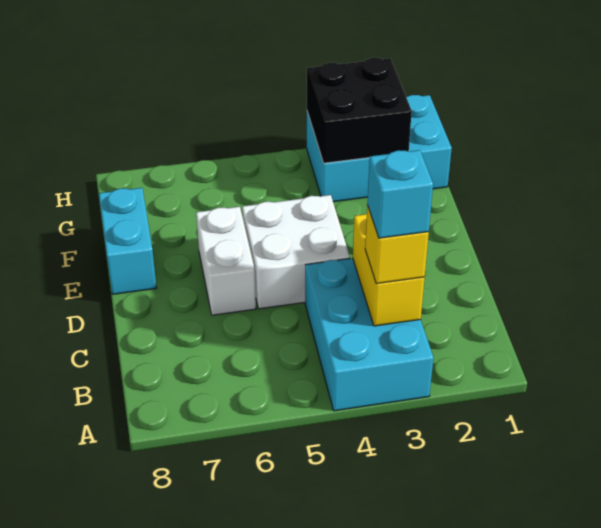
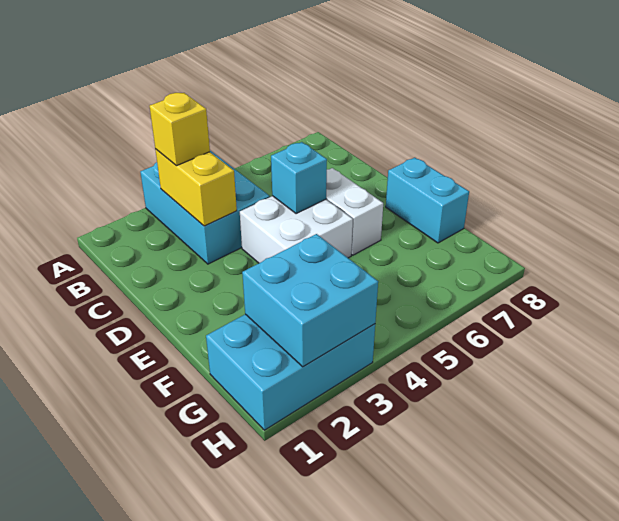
cyan brick B3 level 4 -> cyan brick D5 level 2
black brick G2:H3 level 2 -> cyan brick G2:H3 level 2

